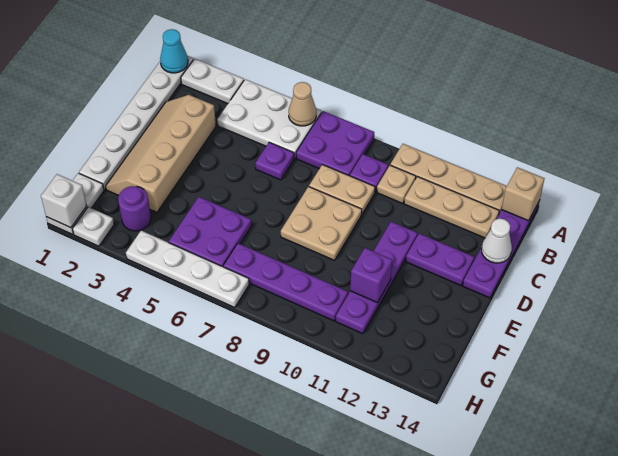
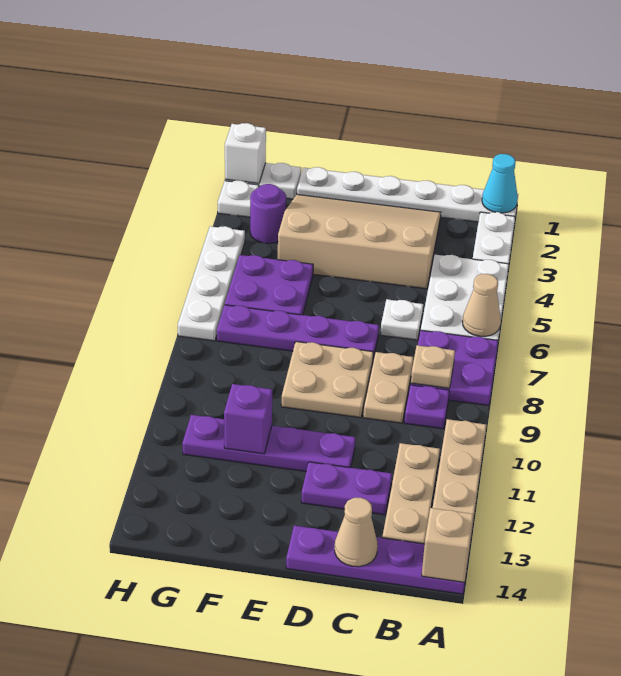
tan plate B10 level 1 -> tan plate B8 level 2
tan slope C2:F3 level 1 top 3 -> tan slope C2:F4 level 1 top 4
purple plate C6 level 1 -> white plate C6 level 1
white cone C14 level 2 -> tan cone C14 level 2
purple plate D12:D13 level 1 -> purple plate C12:D12 level 1
purple plate G7:G10 level 1 -> purple plate D7:G7 level 1

